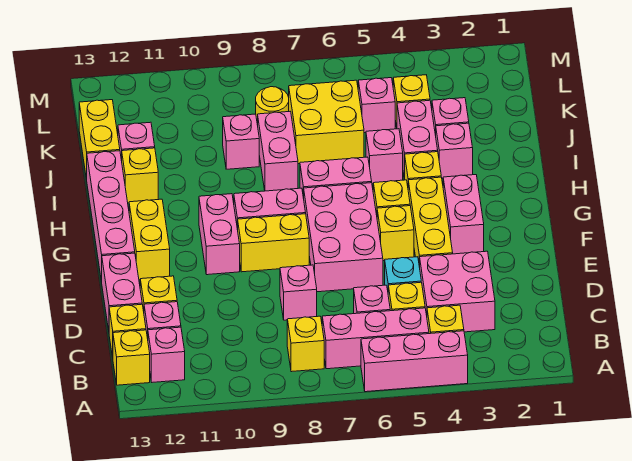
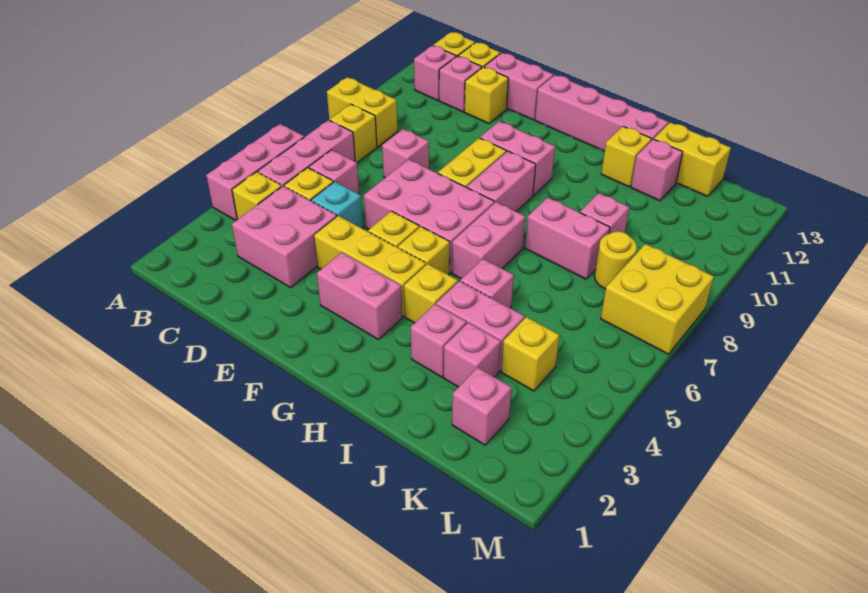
yellow brick F12:G12 level 1 -> yellow brick A9:B9 level 1
yellow brick J6:K7 level 1 -> yellow brick L7:M8 level 1
pink brick K5 level 1 -> pink brick K2 level 1

